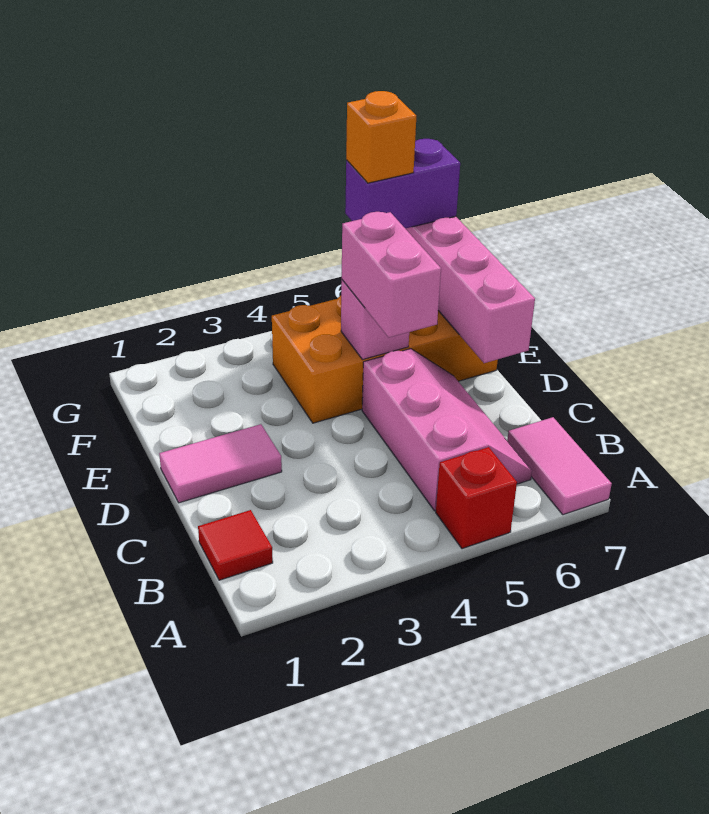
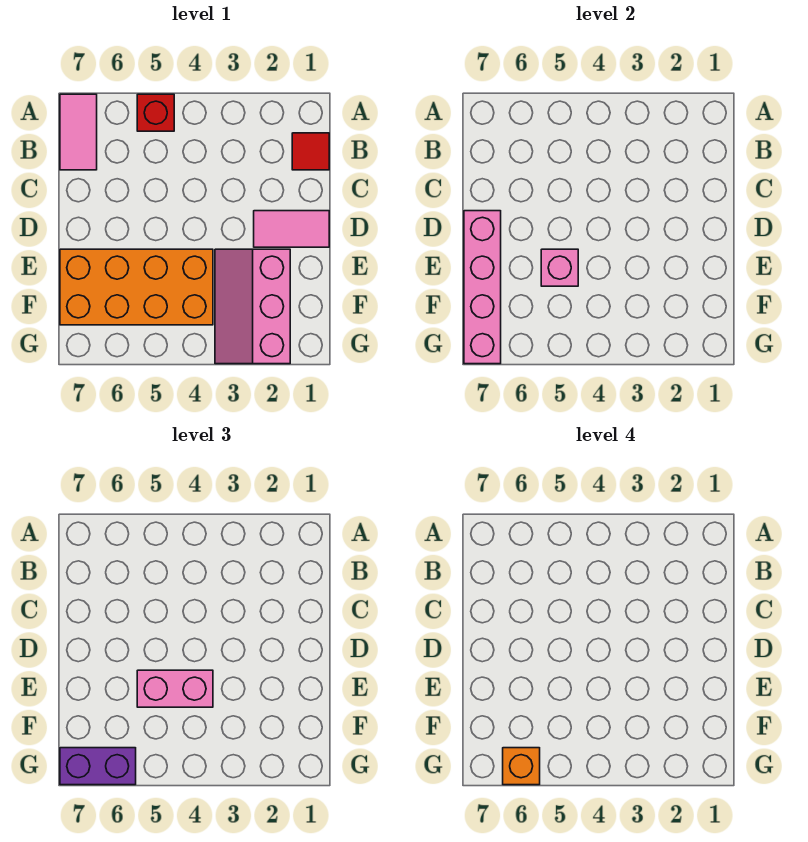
pink slope B5:D6 level 1 top 5 -> pink slope E2:G3 level 1 top 2
pink brick D5:E5 level 3 -> pink brick E4:E5 level 3

